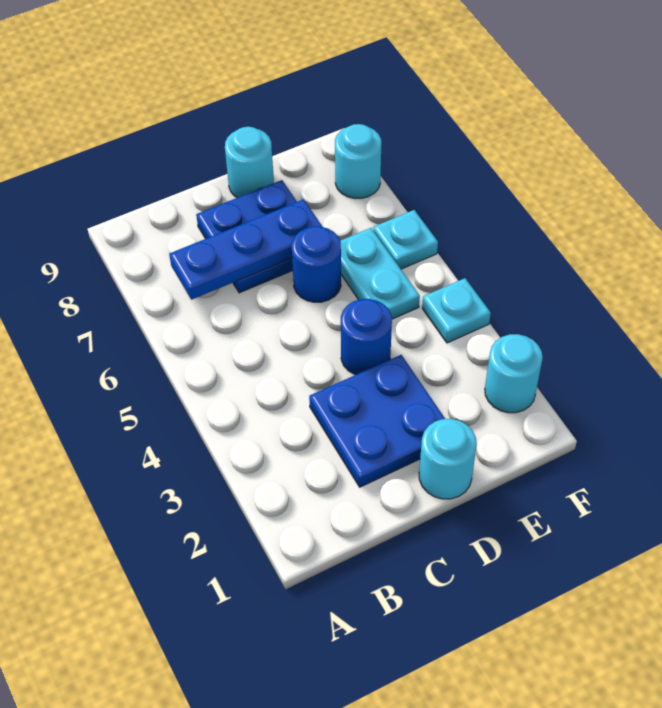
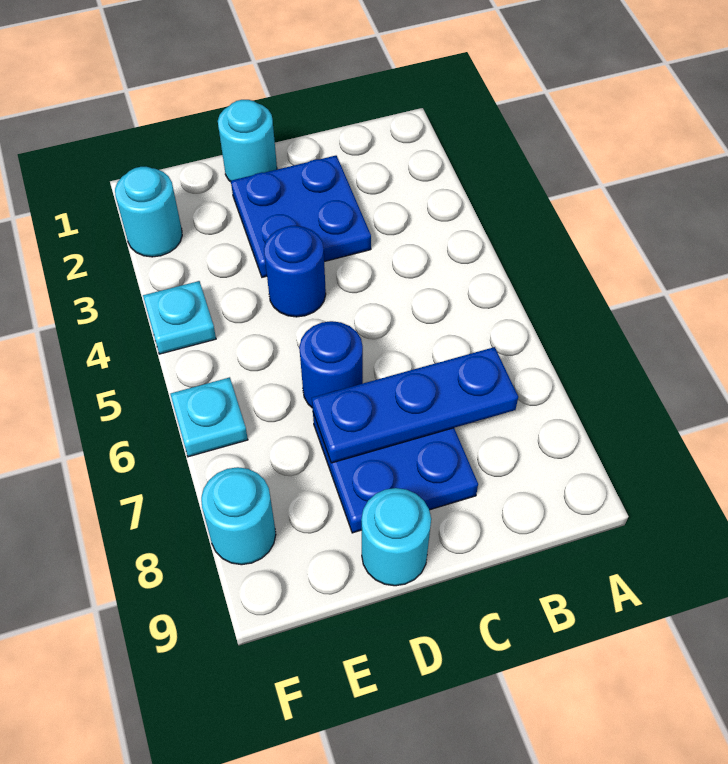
cyan plate E5:E6 level 1 -> none

